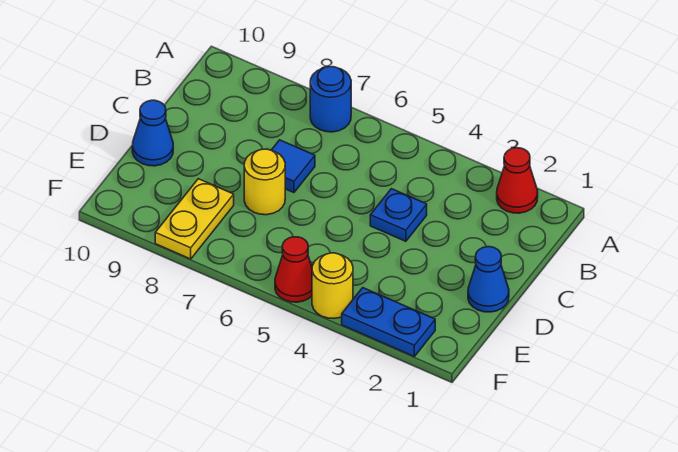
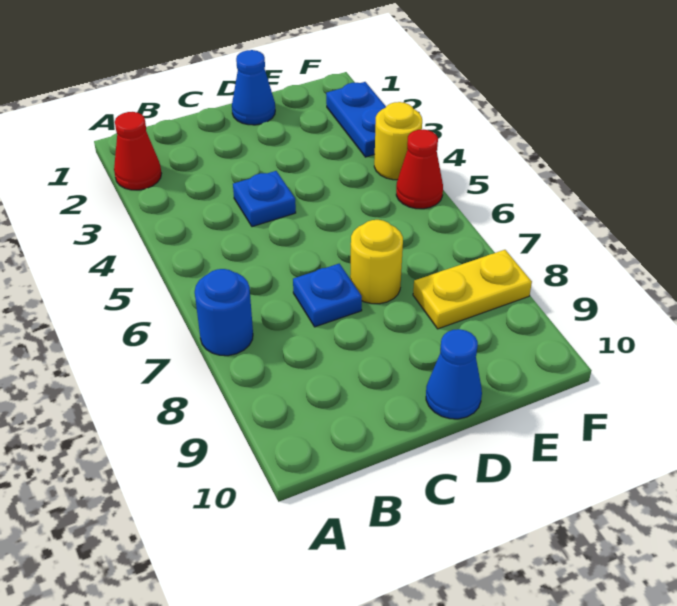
blue tile C7 level 1 -> blue plate C7 level 1

